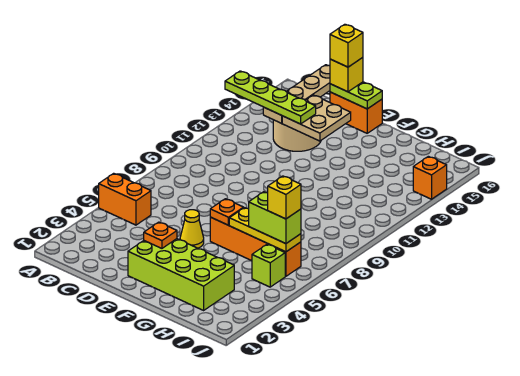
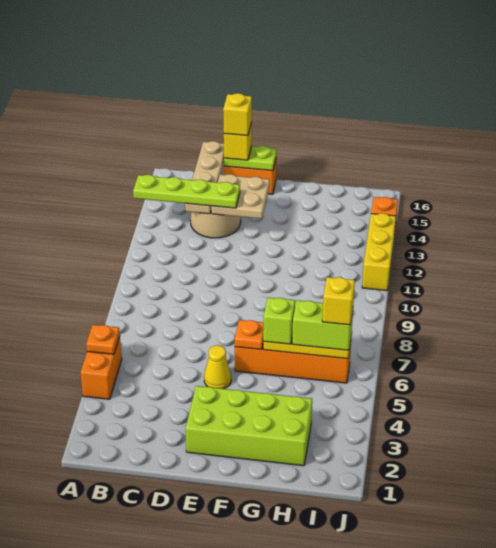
orange brick A5:B5 level 1 -> orange brick A4:A5 level 1
orange plate E3 level 2 -> orange plate A5 level 2
lime brick I5 level 1 -> lime brick G6 level 3
none -> yellow brick J11:J13 level 1

